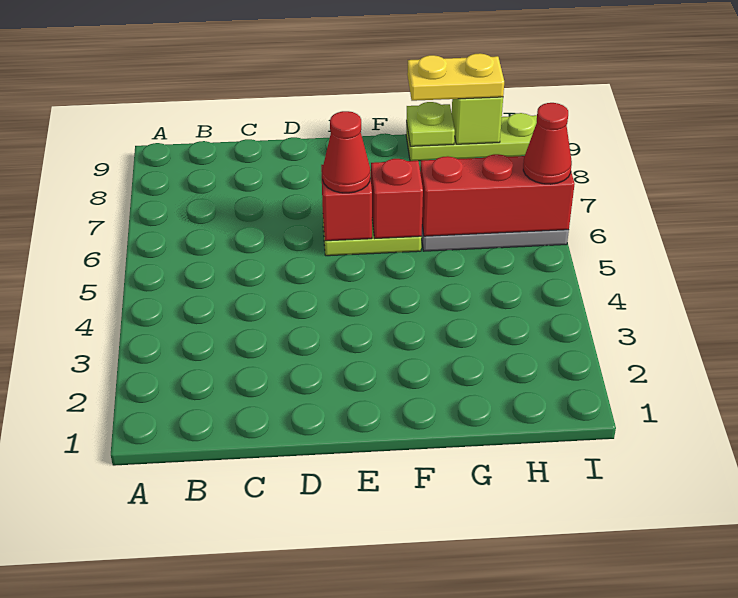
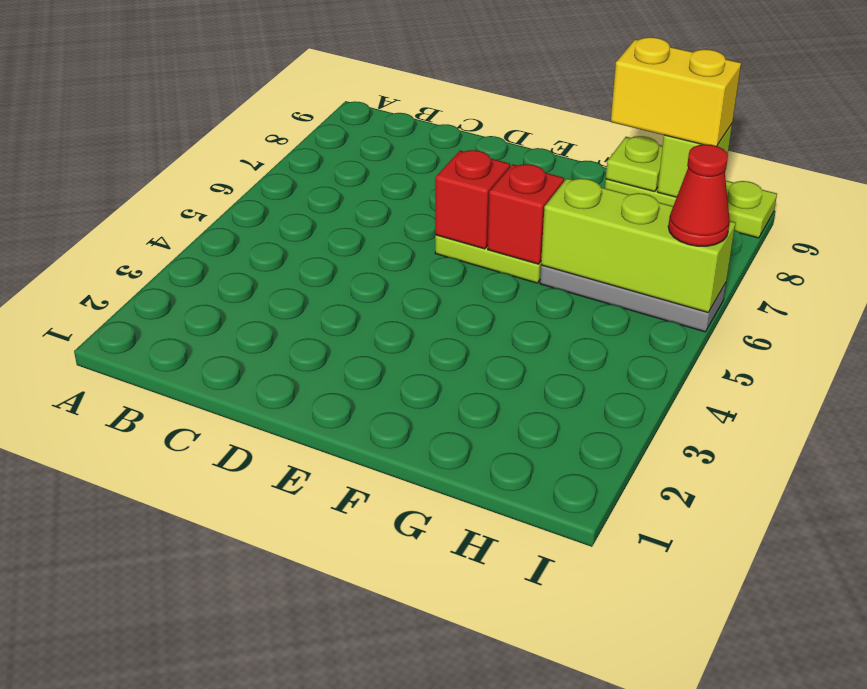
red cone E6 level 3 -> none
red brick G6:I6 level 2 -> lime brick G6:I6 level 2
yellow plate G9:H9 level 3 -> yellow brick G9:H9 level 3

